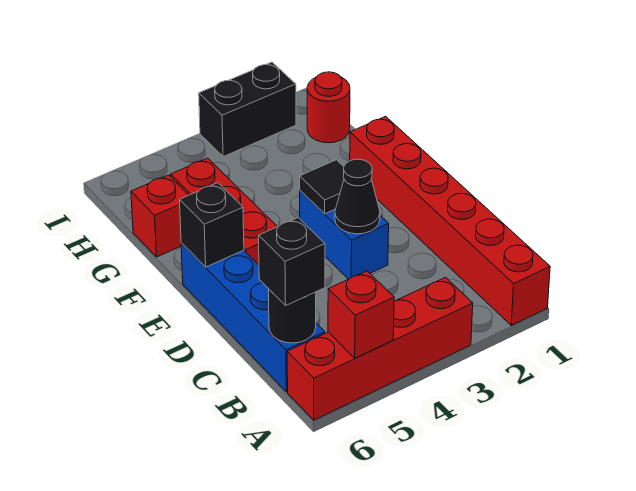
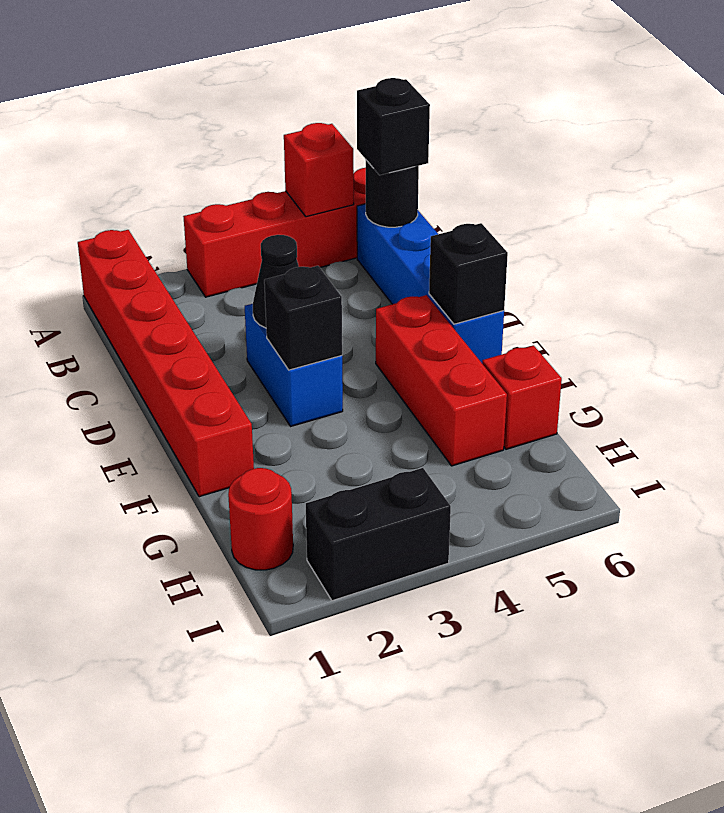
black tile E3 level 2 -> black brick E3 level 2

